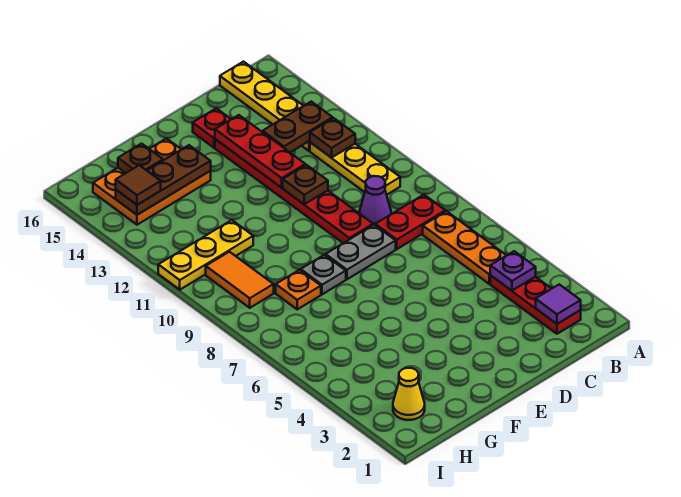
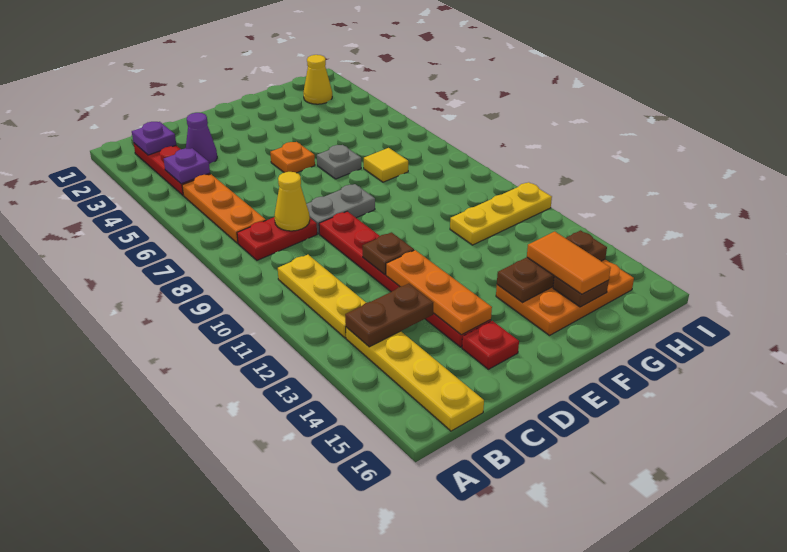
purple tile B2 level 2 -> purple plate B2 level 2
brown plate B12 level 2 -> none
none -> yellow cone C8 level 2
purple cone C9 level 1 -> purple cone C3 level 1
red plate D12:D14 level 2 -> orange plate D12:D14 level 2
grey plate F8 level 1 -> grey plate F6 level 1
none -> yellow tile G7 level 1
orange plate G8 level 1 -> orange plate E5 level 1
orange tile H9:H10 level 1 -> orange tile G14:G15 level 3
brown tile H14 level 3 -> none

